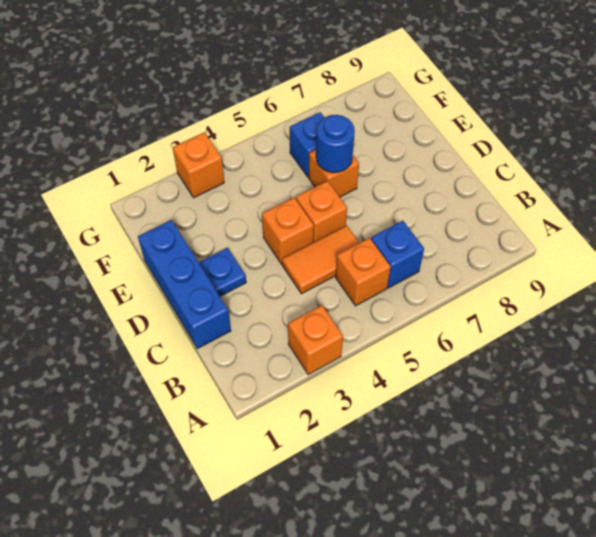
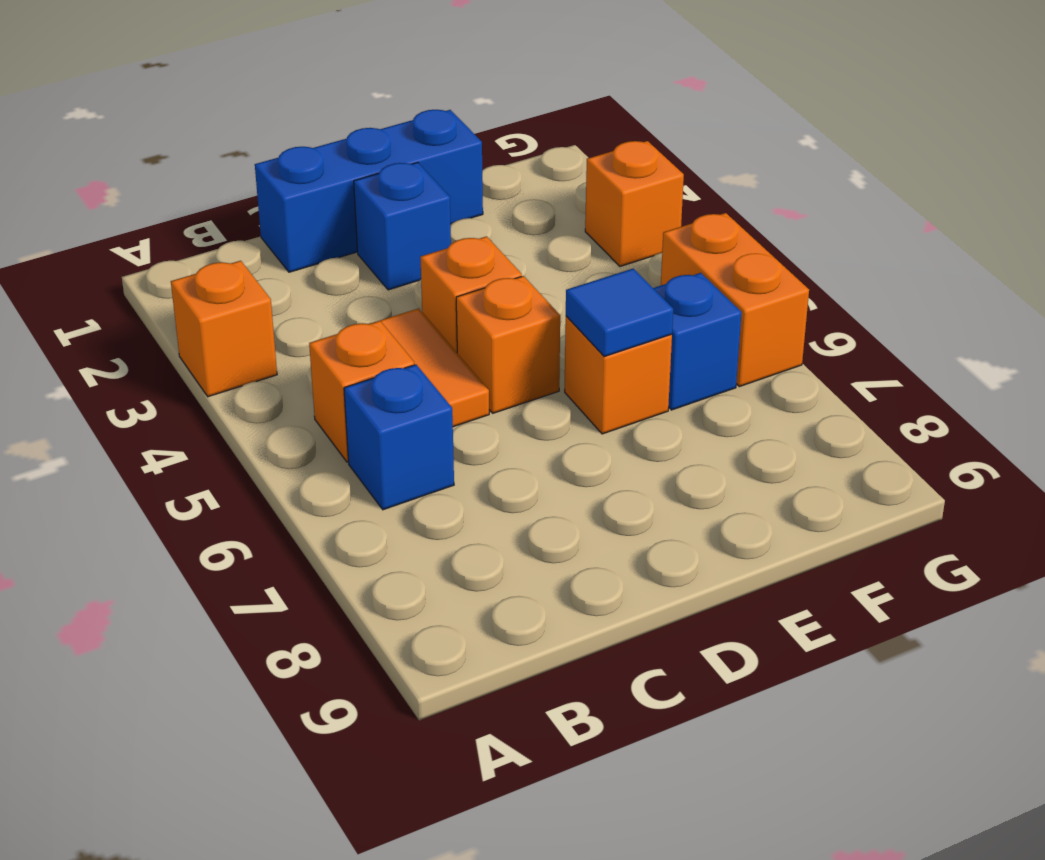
blue plate D2 level 1 -> blue brick D2 level 1
blue round brick E6 level 2 -> blue tile E6 level 2
none -> orange brick G5:G6 level 1

